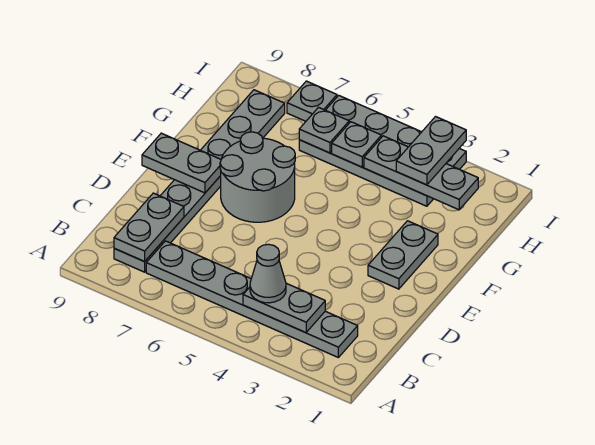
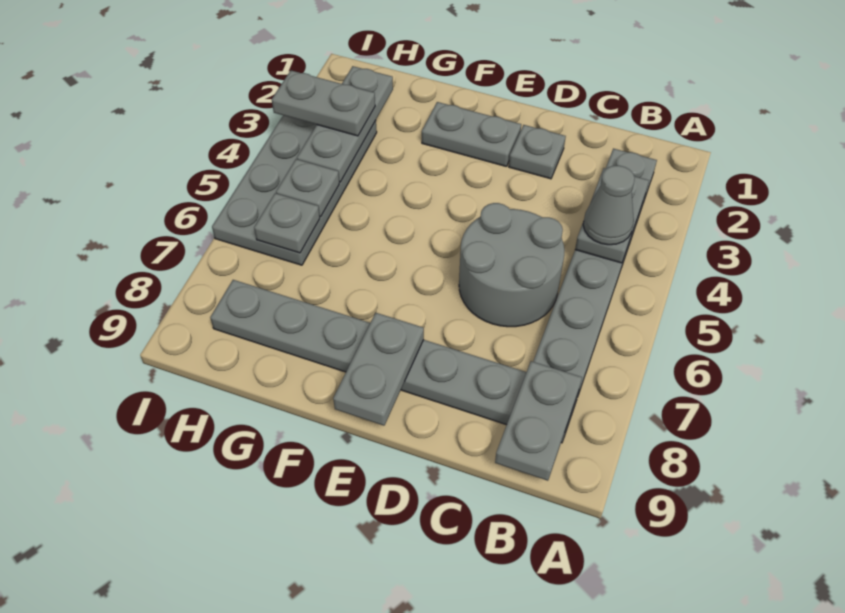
grey plate B8:C8 level 2 -> grey plate B8:B9 level 2
grey round brick E6:F7 level 1 -> grey round brick C5:D6 level 1
grey plate I7 level 1 -> grey plate D2 level 1

